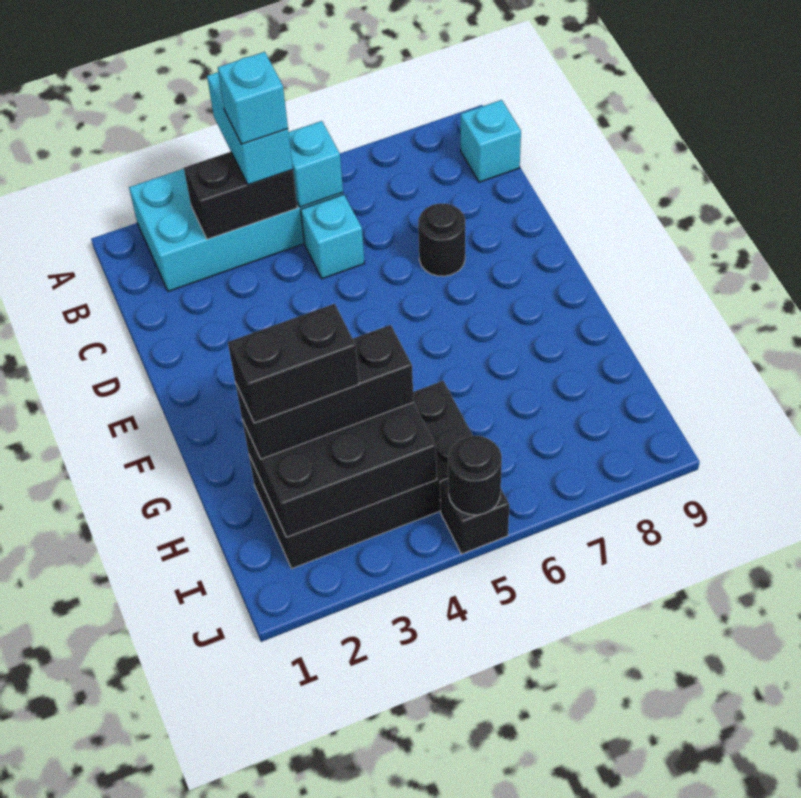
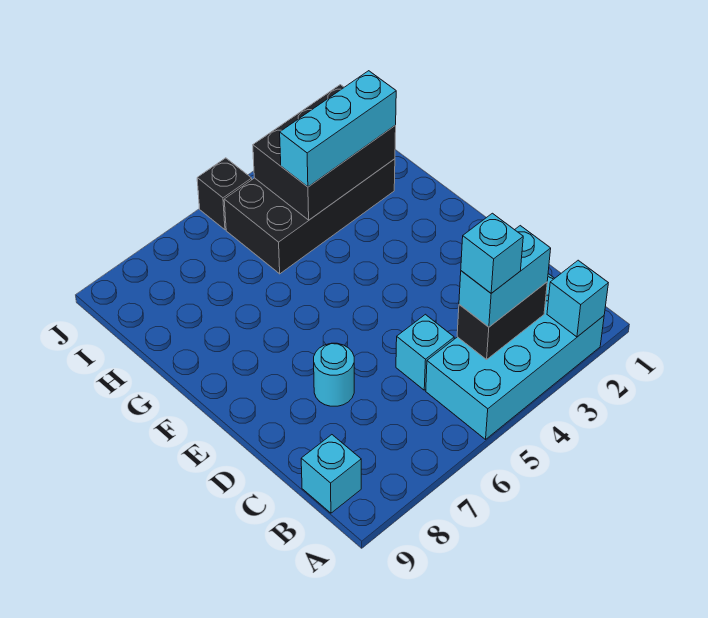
cyan brick A4:B4 level 3 -> cyan brick B3:B4 level 3
cyan brick B5 level 2 -> cyan brick A2 level 2
black round brick D7 level 1 -> cyan round brick D7 level 1
black brick H2:H4 level 3 -> cyan brick H2:H4 level 3
black brick H2:H3 level 4 -> none
black round brick J5 level 2 -> none

